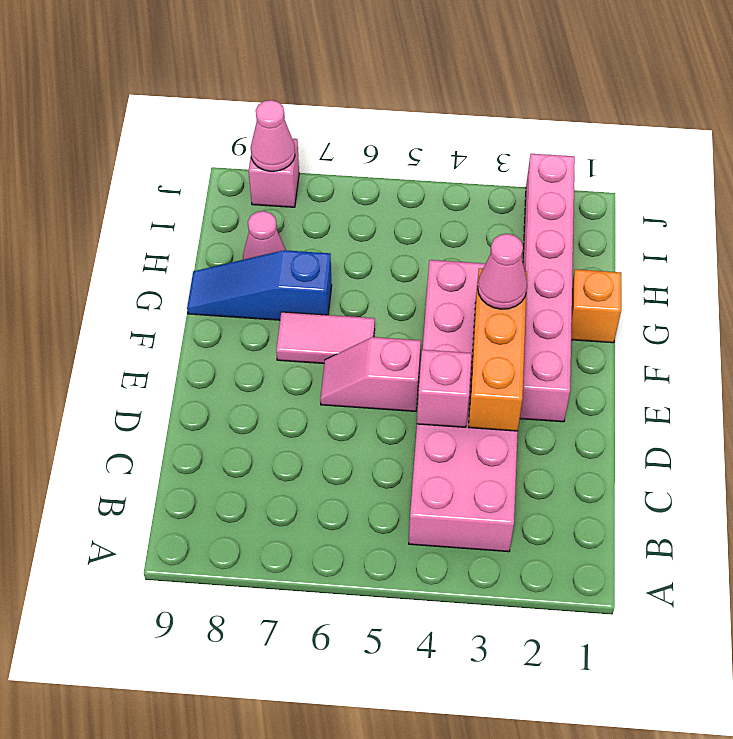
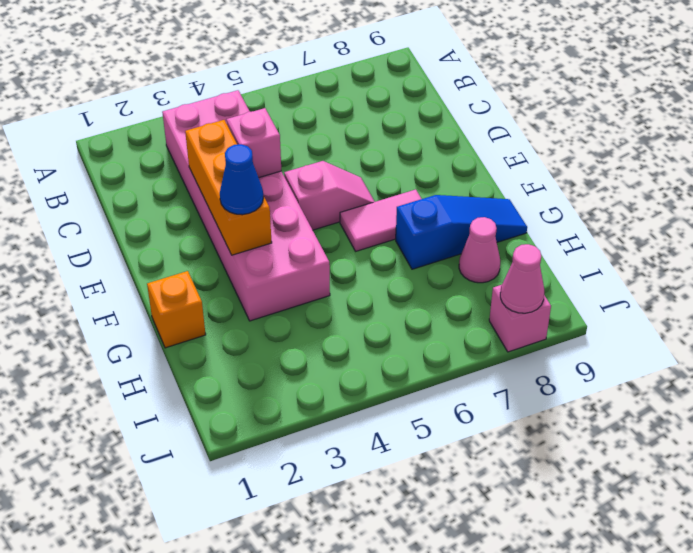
pink brick E2:J2 level 1 -> none
pink cone F3 level 3 -> blue cone F3 level 3

